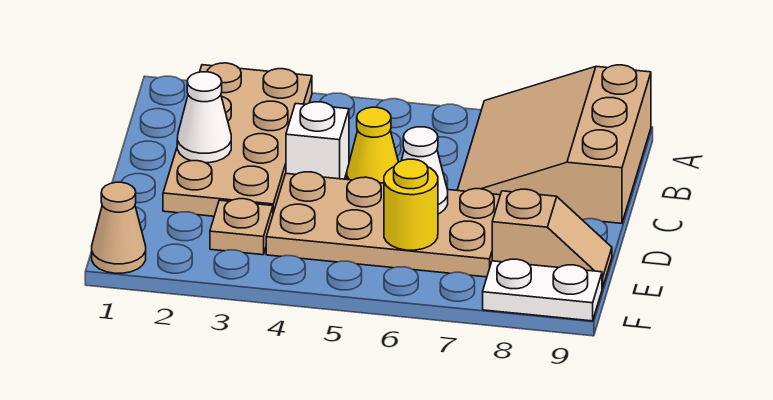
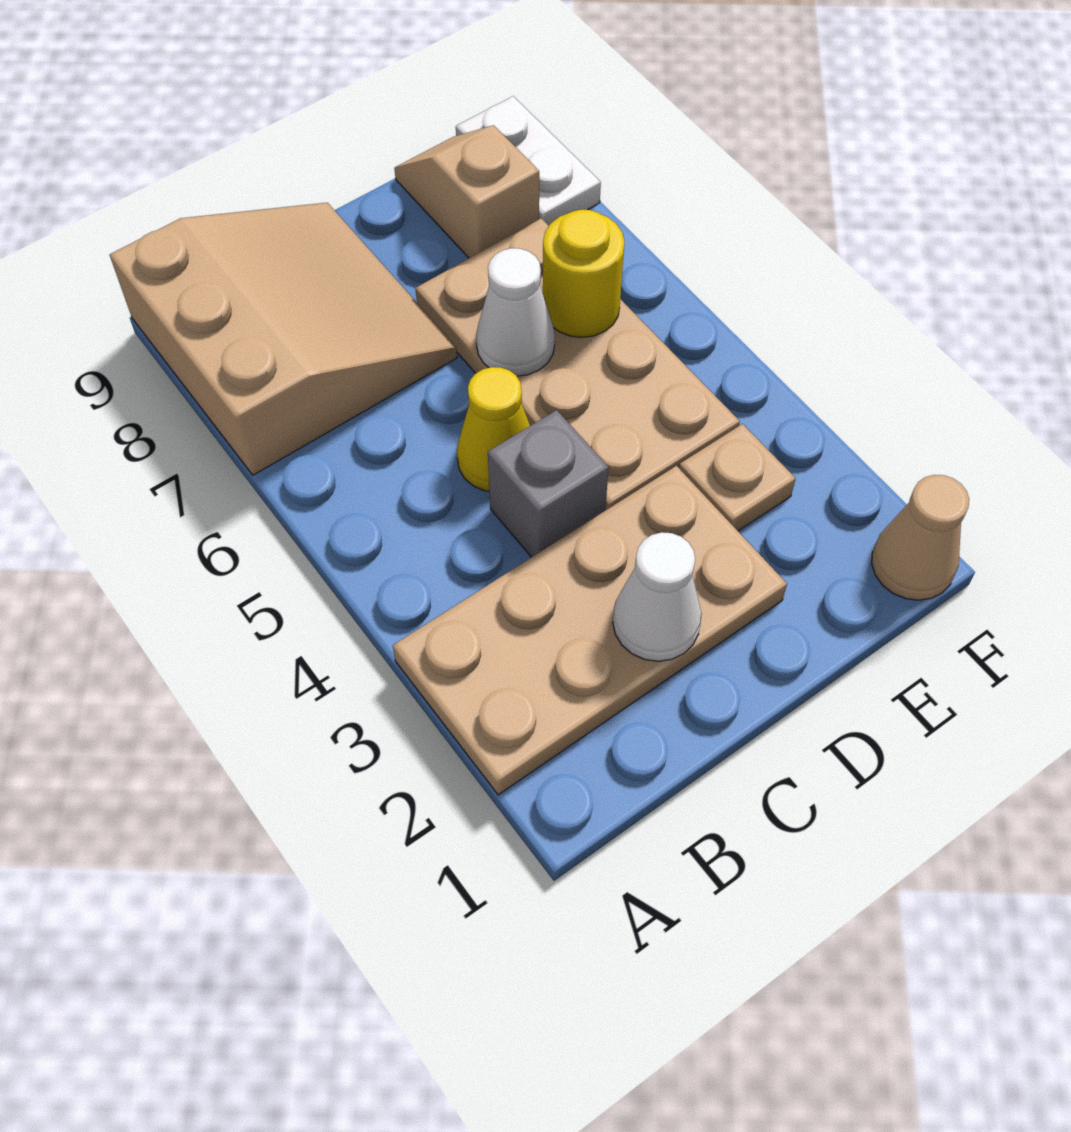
tan slope A7:C9 level 1 top 9 -> tan slope A7:C9 level 1 top A
white brick C4 level 1 -> grey brick C4 level 1

